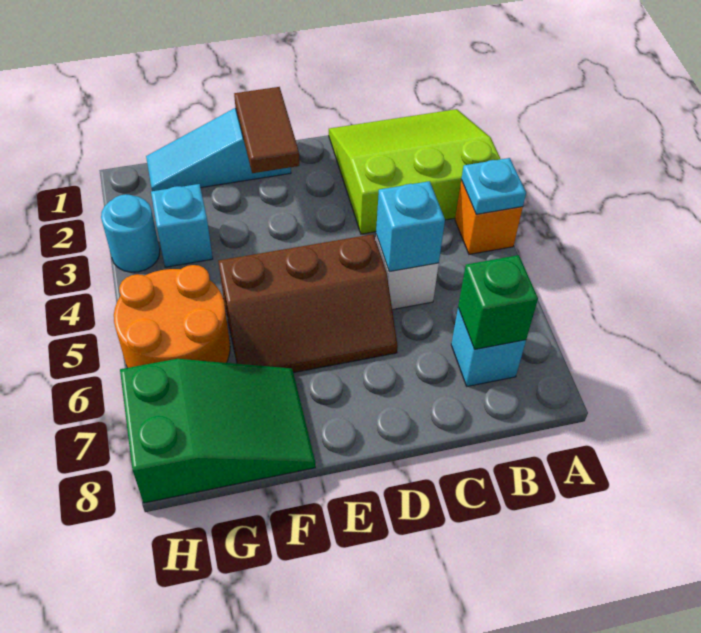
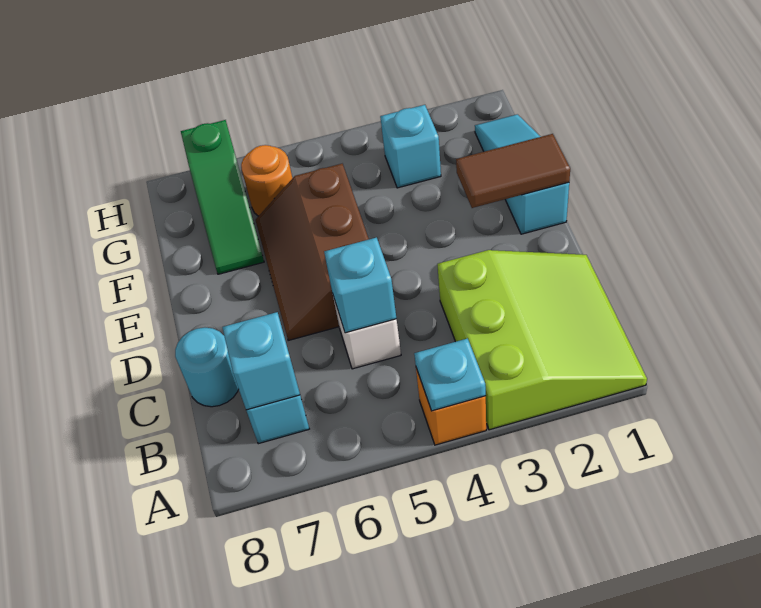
green brick B7 level 2 -> cyan brick B7 level 2
green slope F7:H8 level 1 top H -> green slope F7:H7 level 1 top H
orange round brick G5:H6 level 1 -> orange round brick G6 level 1
cyan round brick H3 level 1 -> cyan round brick C8 level 1

